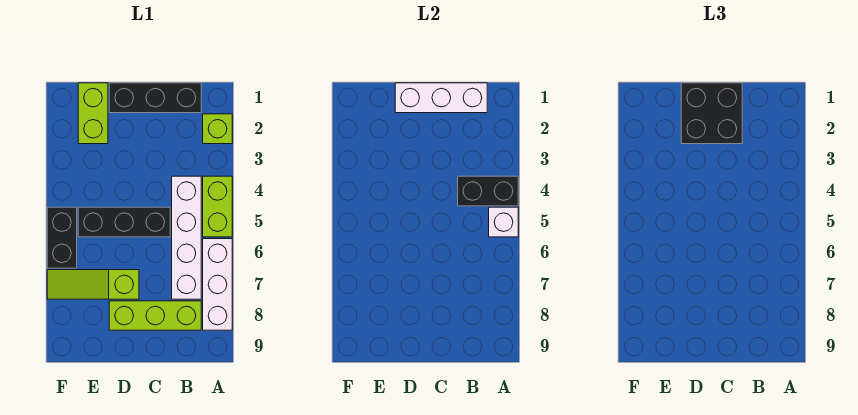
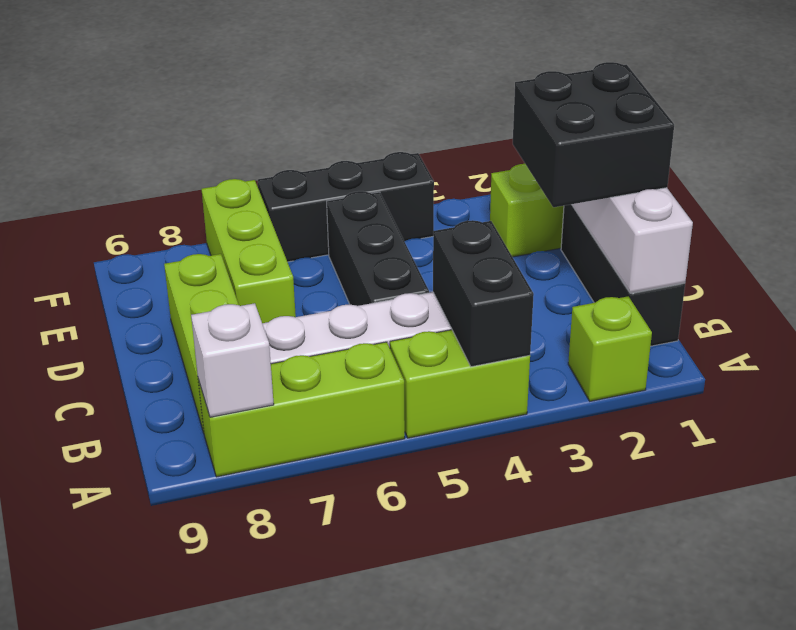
white brick A5 level 2 -> white brick A8 level 2
white brick A6:A8 level 1 -> lime brick A6:A8 level 1
lime slope D7:F7 level 1 top D -> lime brick D7:F7 level 1
black brick F5:F6 level 1 -> black brick F4:F6 level 1

